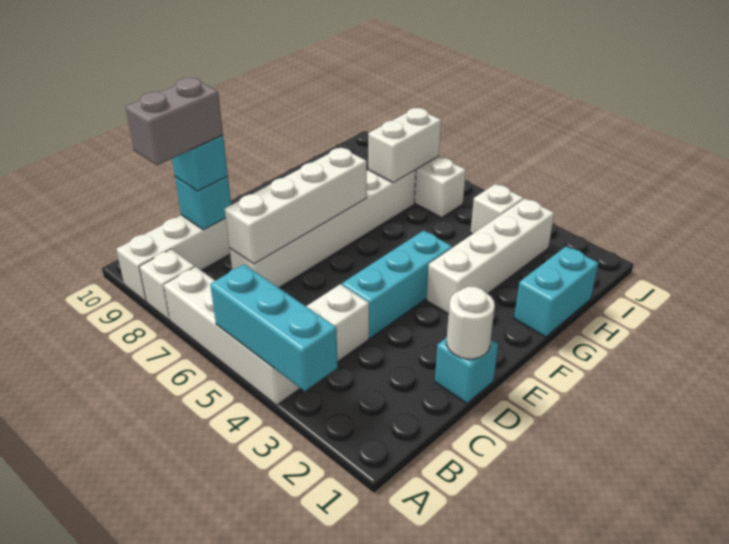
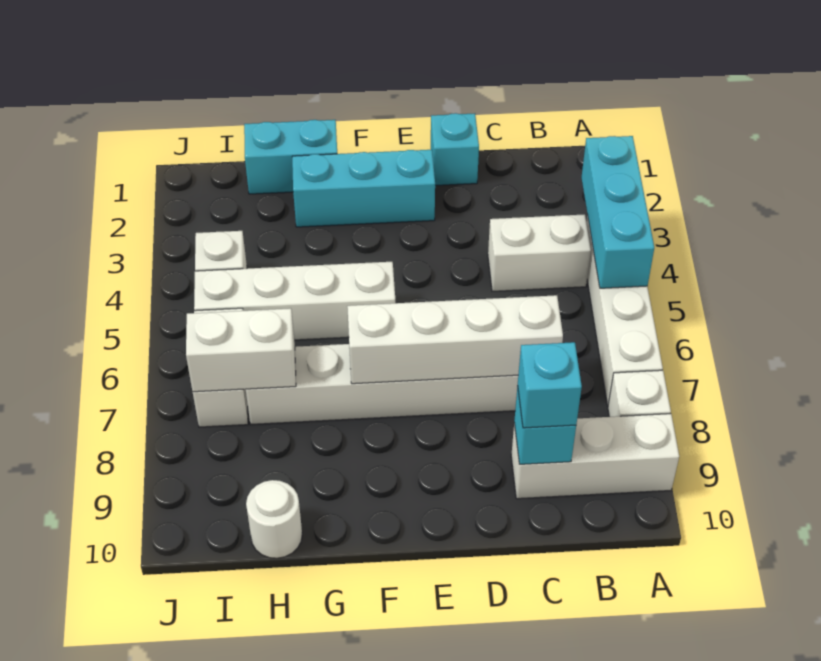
grey brick B9:C9 level 4 -> none
white round brick D1 level 2 -> white round brick H10 level 1
cyan brick D4:F4 level 1 -> cyan brick E2:G2 level 1
white brick F3:I3 level 1 -> white brick F5:I5 level 1

